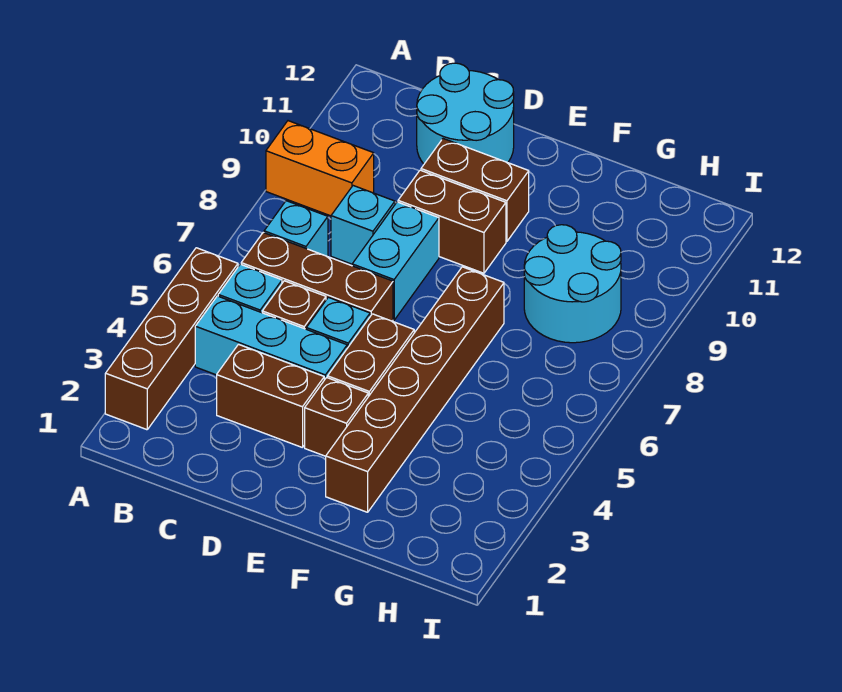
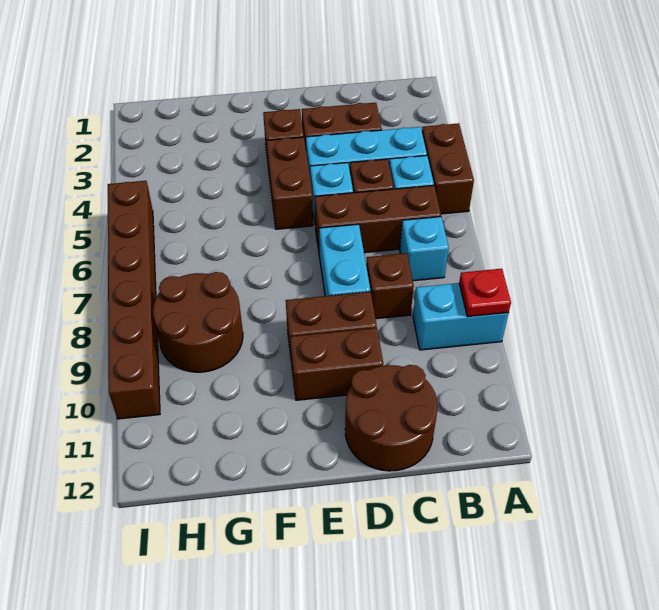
brown brick A2:A5 level 1 -> brown brick A4:A5 level 1
orange brick A9:B9 level 1 -> cyan brick A9:B9 level 1
none -> red plate A9 level 2
cyan brick C8 level 1 -> brown brick C8 level 1
cyan round brick C11:D12 level 1 -> brown round brick C11:D12 level 1
brown brick F2:F7 level 1 -> brown brick I5:I10 level 1
cyan round brick G8:H9 level 1 -> brown round brick G8:H9 level 1

